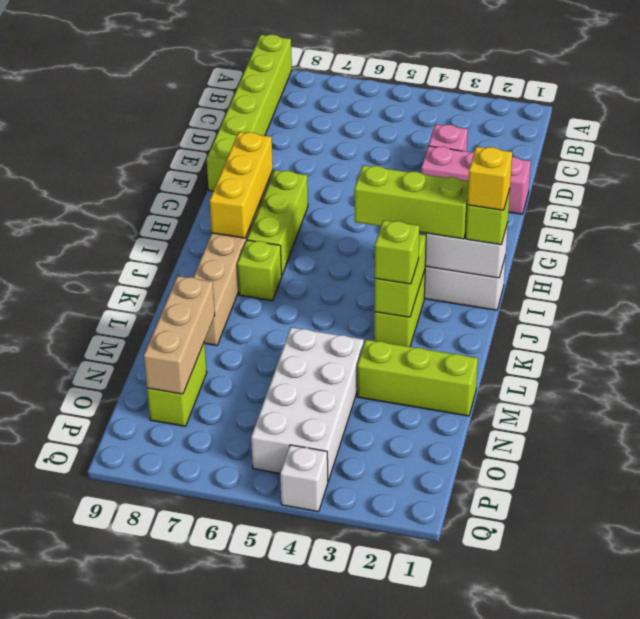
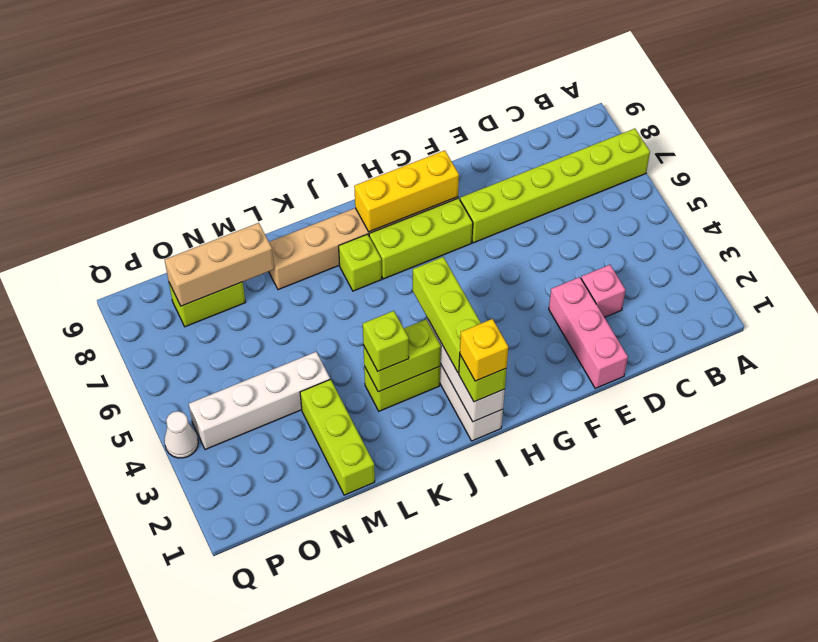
lime brick A9:F9 level 1 -> lime brick A7:F7 level 1
white brick M4:P5 level 1 -> white brick M4:P4 level 1
white brick Q4 level 1 -> white cone Q4 level 1

